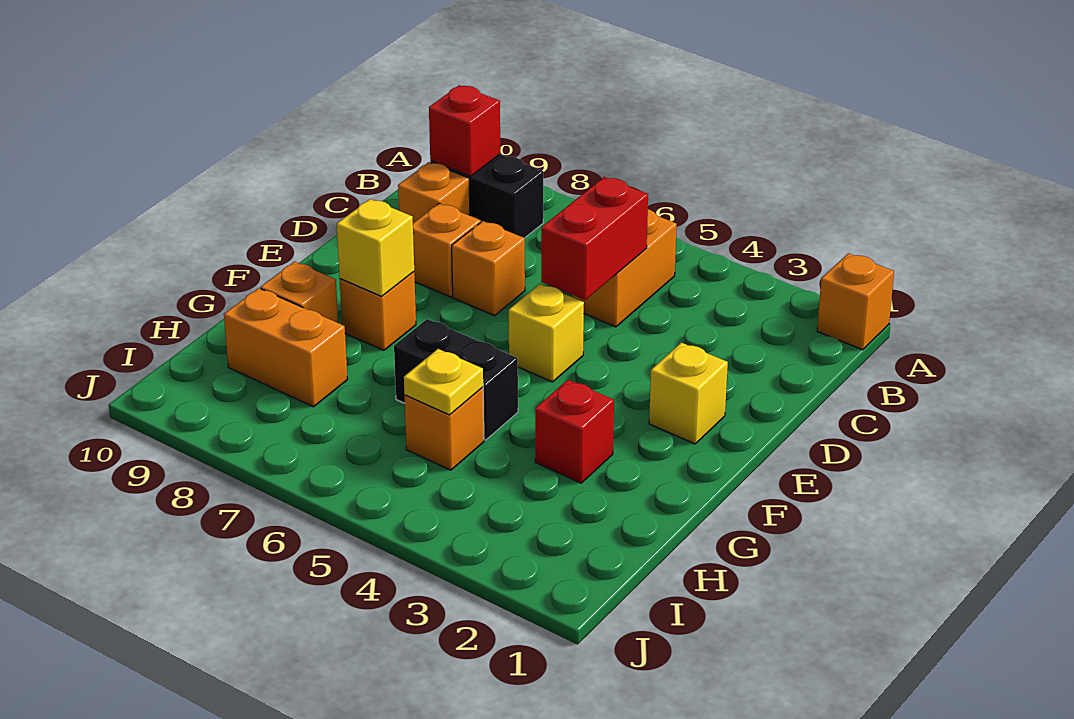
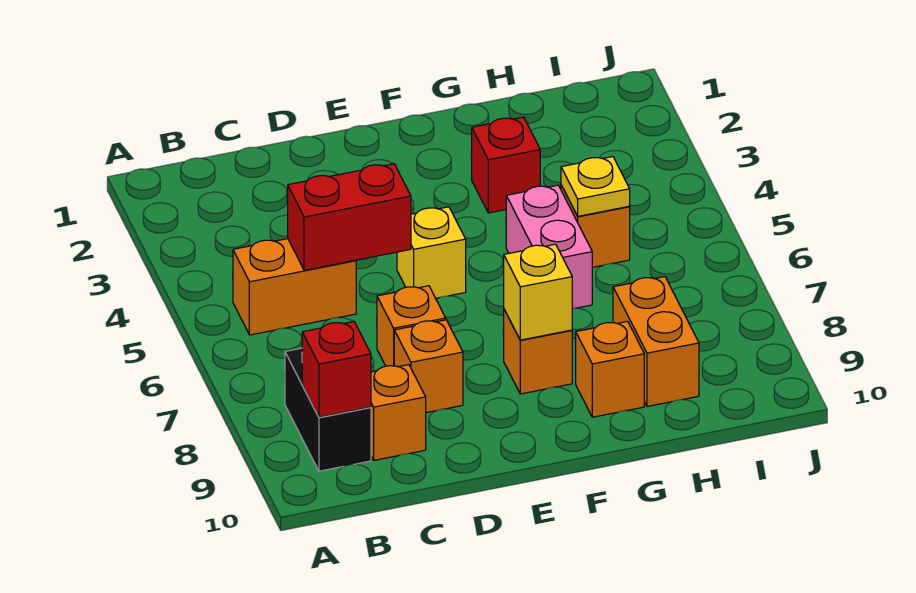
orange brick A1 level 1 -> none
yellow brick E2 level 1 -> none
black brick G5:G6 level 1 -> pink brick G5:G6 level 1

